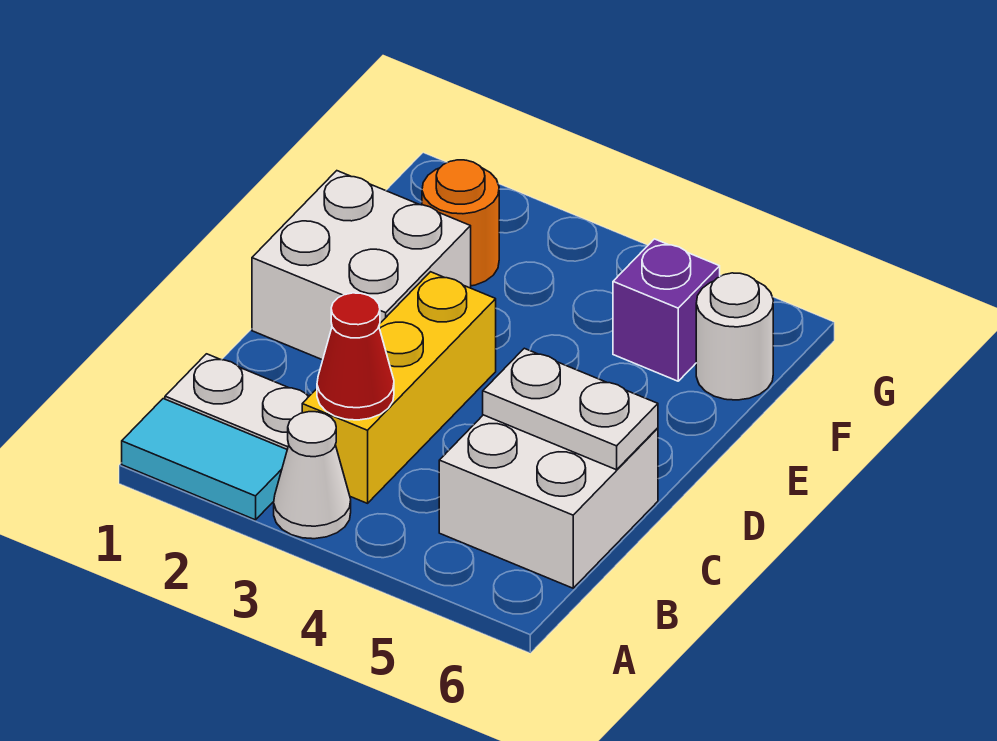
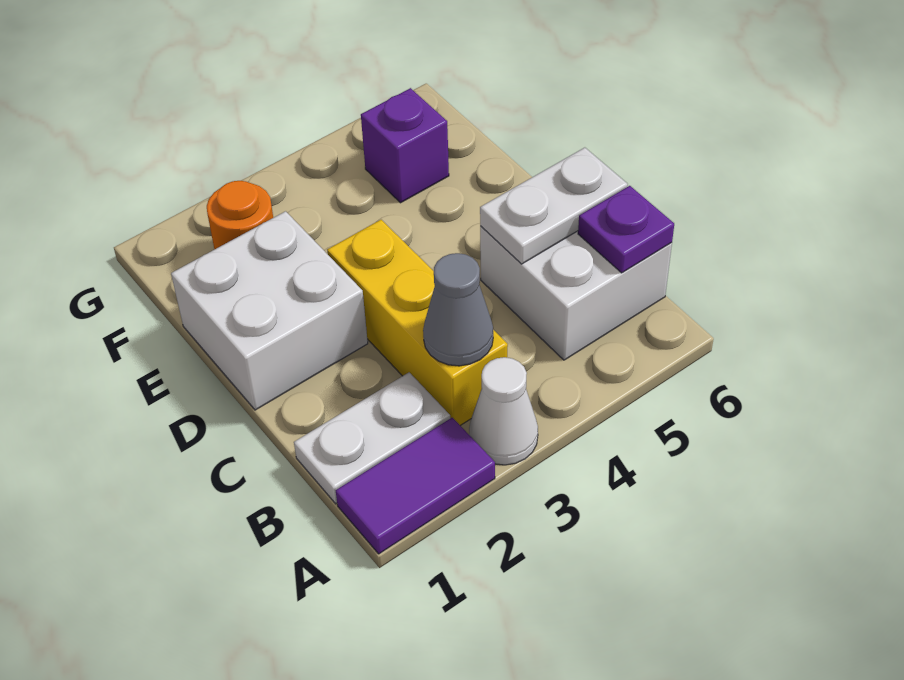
cyan tile A1:A2 level 1 -> purple tile A1:A2 level 1
red cone B3 level 2 -> grey cone B3 level 2
none -> purple plate B6 level 2
white round brick F6 level 1 -> none

